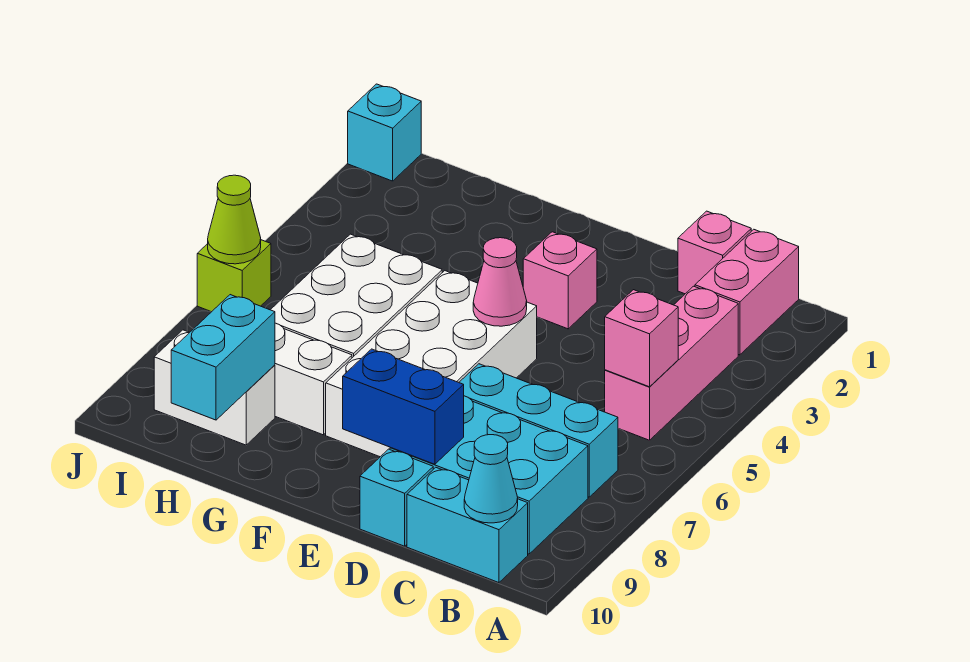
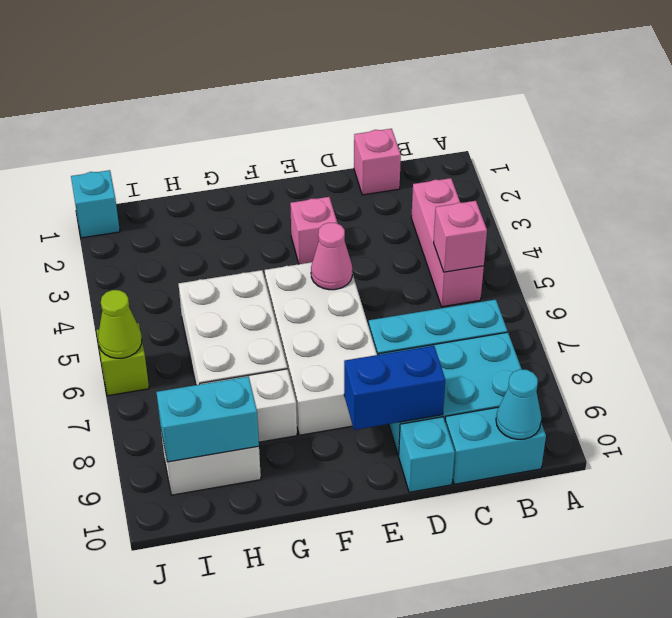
pink brick B1:B2 level 1 -> none
cyan brick H9:H10 level 2 -> cyan brick H9:I9 level 2

